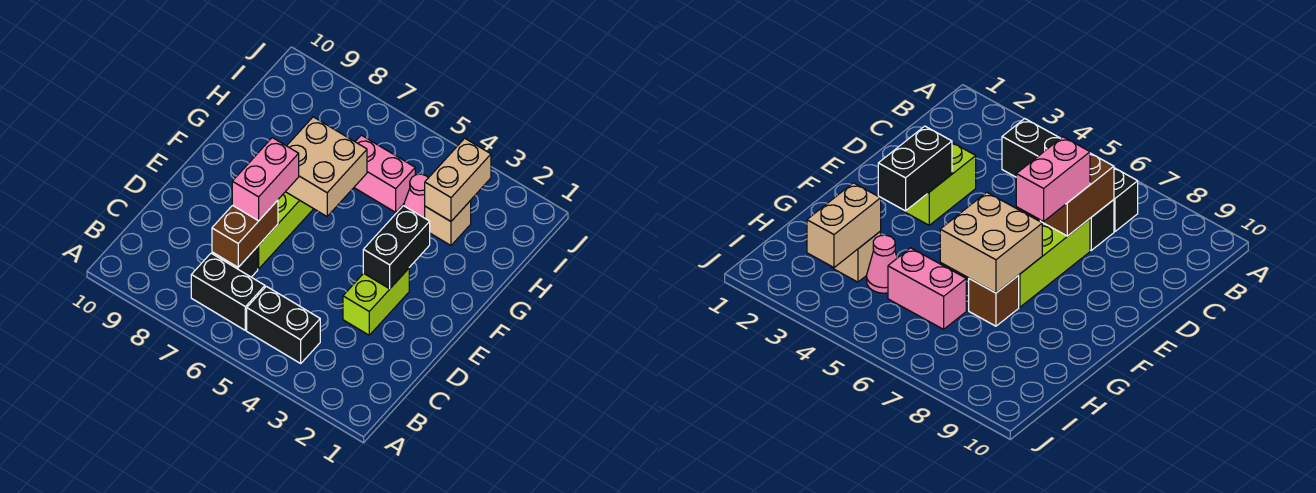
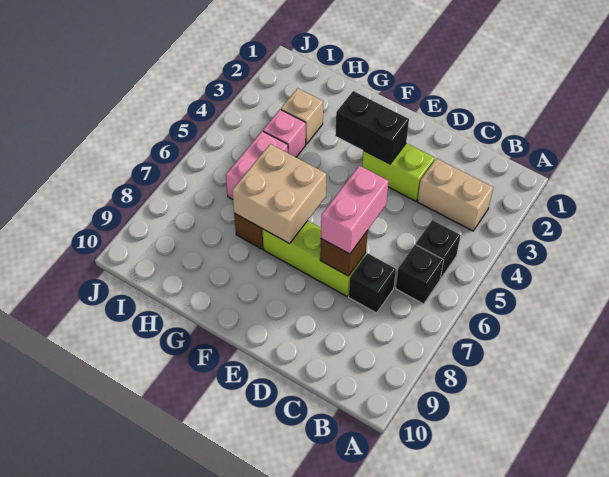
black brick B4:B5 level 1 -> black brick B5 level 1
black brick B6:B7 level 1 -> black brick B6 level 1
brown brick C7:D7 level 2 -> brown brick D7 level 2
pink brick D7:E7 level 3 -> pink brick D6:D7 level 3
tan brick H3:I3 level 2 -> tan brick B3:C3 level 1
pink cone H4 level 1 -> pink brick H4 level 1

